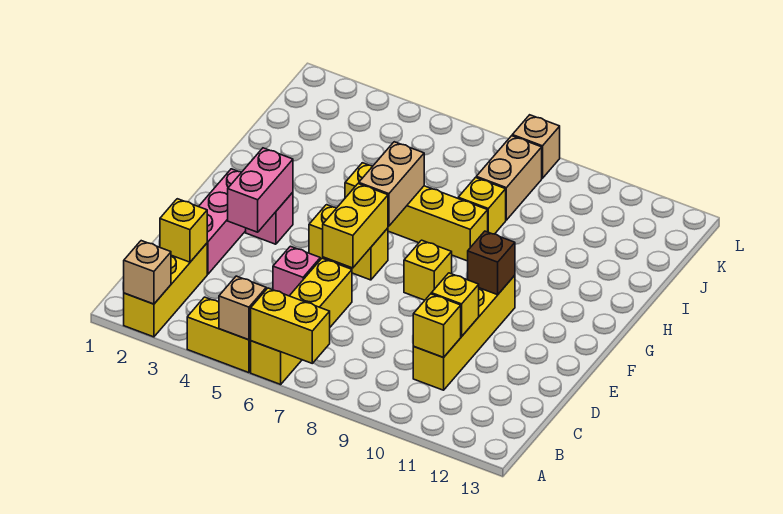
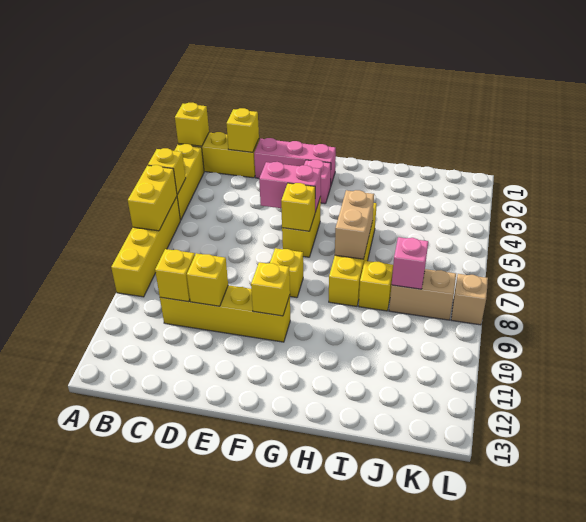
tan brick A2 level 2 -> yellow brick A2 level 2
yellow brick A4:A5 level 1 -> yellow brick A3:A5 level 1
tan brick A5 level 2 -> yellow brick A5 level 2
yellow brick A6:D6 level 1 -> yellow brick A6:A9 level 1
pink brick D5 level 1 -> pink brick J8 level 2
pink brick E3:F3 level 2 -> pink brick E5:F5 level 2
yellow brick E6:F6 level 2 -> yellow brick F6 level 2
brown brick F10 level 2 -> yellow brick F10 level 2
tan brick G6:H6 level 2 -> tan brick H6:H7 level 2

